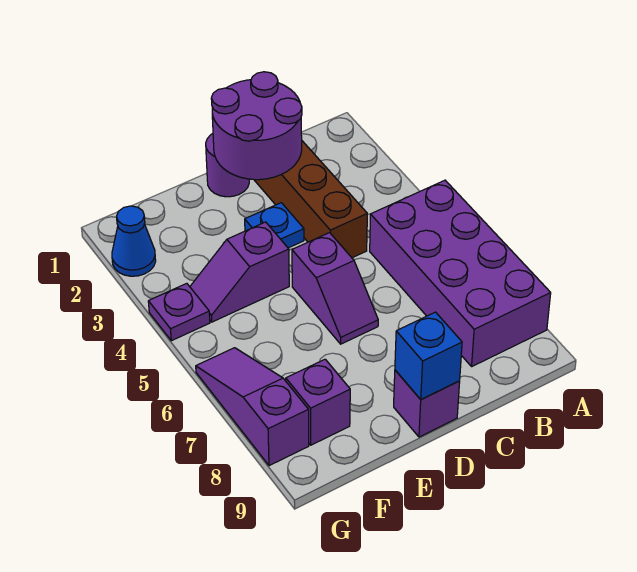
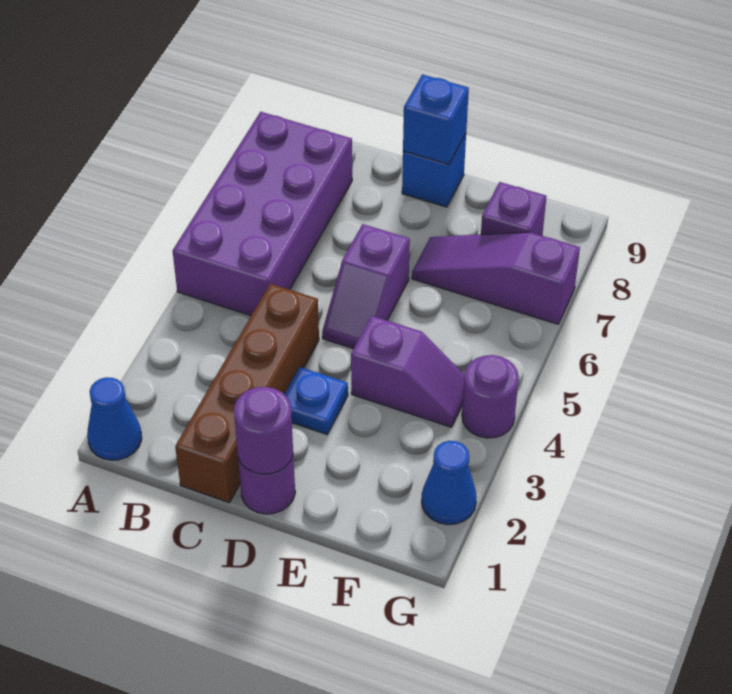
none -> blue cone A1 level 1
purple round brick C1:D2 level 2 -> purple round brick D1 level 2
purple slope D5:D6 level 1 top 5 -> purple slope D5:D6 level 1 top 6
purple brick D9 level 1 -> blue brick D9 level 1
purple plate G4 level 1 -> purple round brick G4 level 1
purple slope G6:G8 level 1 top 8 -> purple slope E7:G7 level 1 top G

